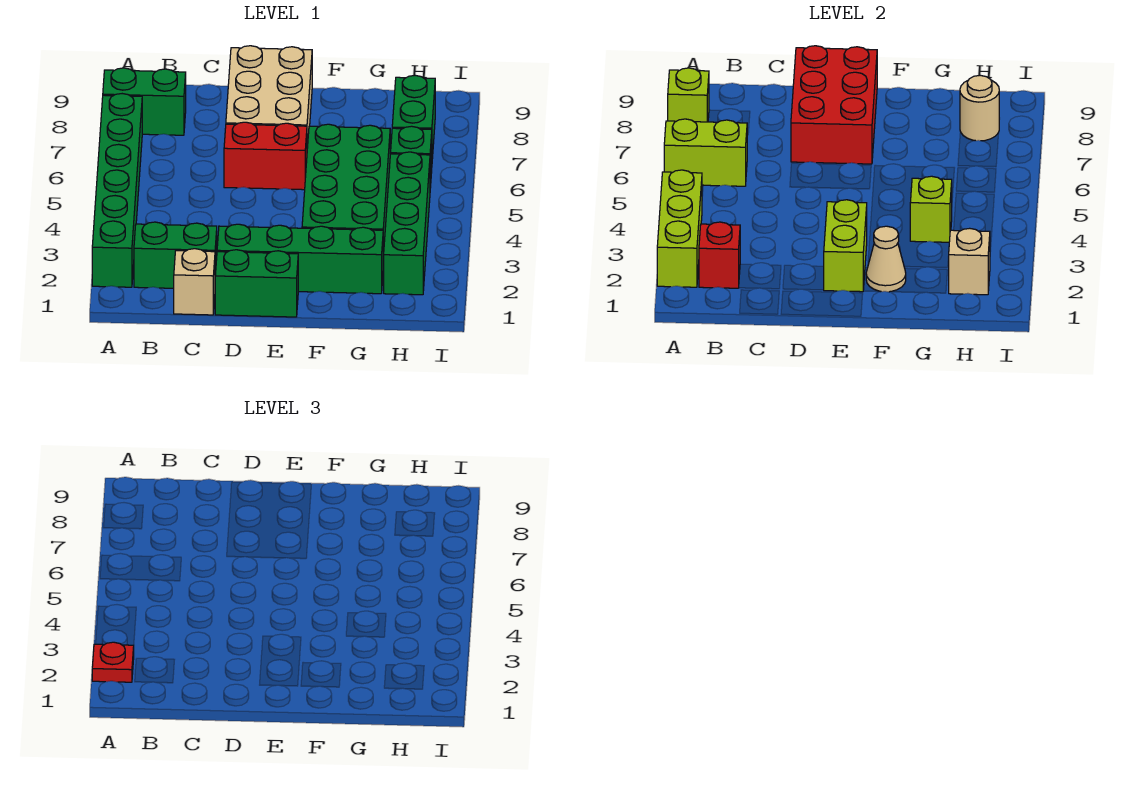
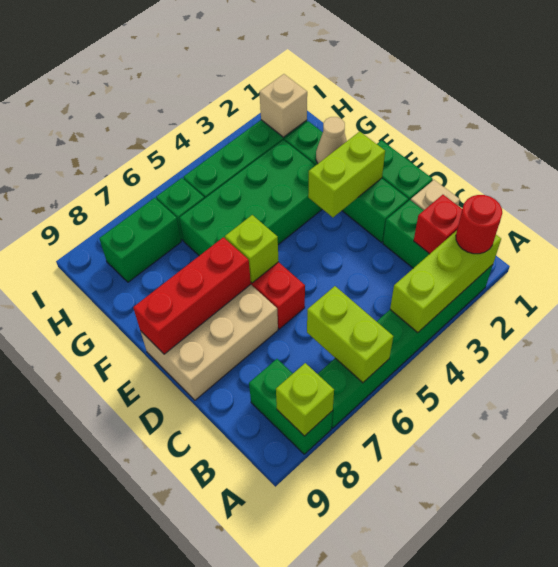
red plate A2 level 3 -> red round brick A2 level 3
red brick D7:E9 level 2 -> red brick E7:E9 level 2
lime brick G4 level 2 -> lime brick E6 level 2
tan round brick H8 level 2 -> none

